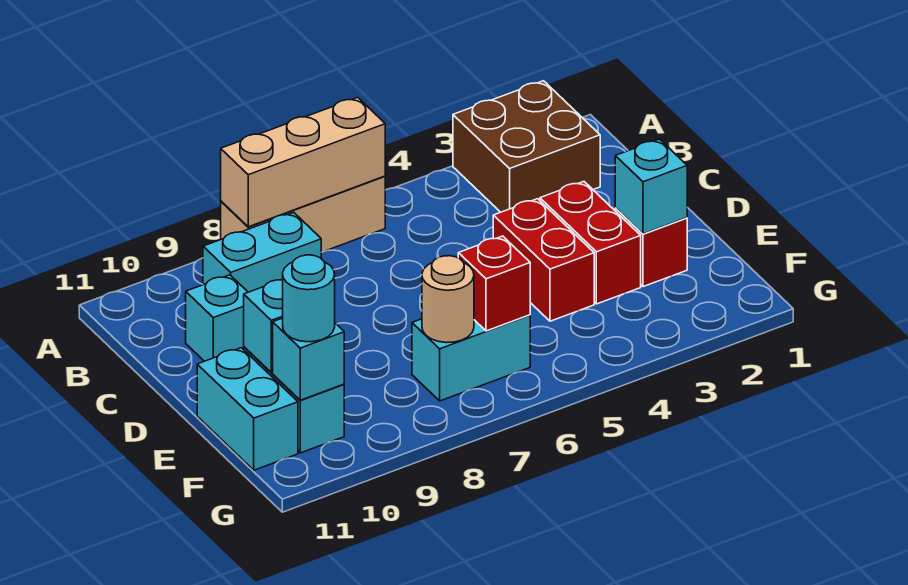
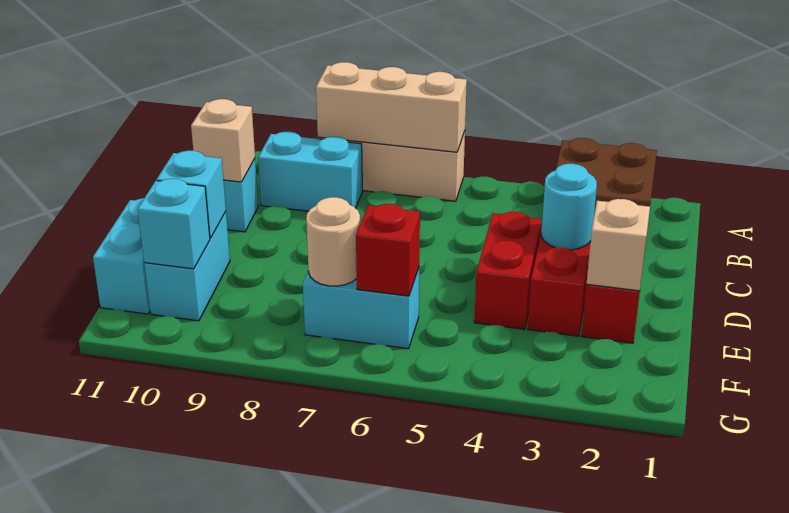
none -> tan brick C10 level 2
cyan brick E2 level 2 -> tan brick E2 level 2
cyan round brick F10 level 3 -> cyan round brick D3 level 2

